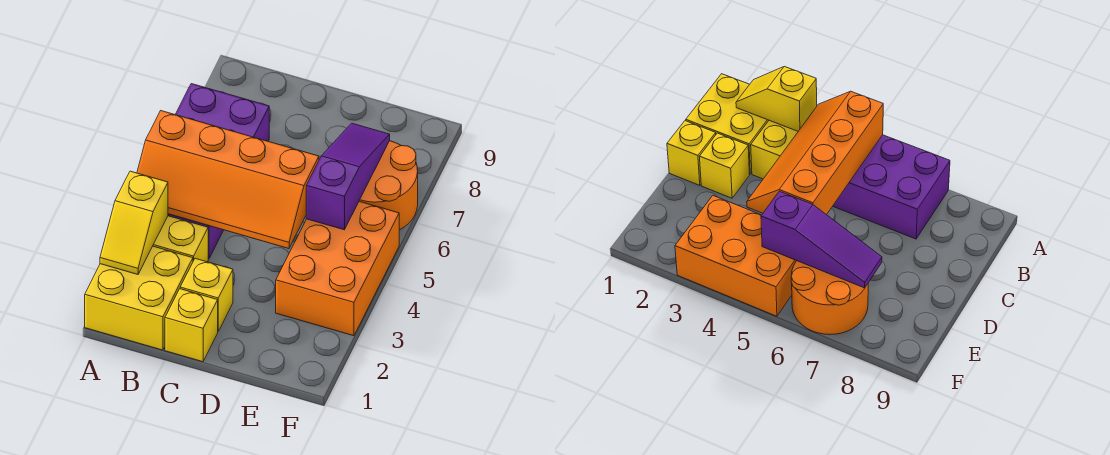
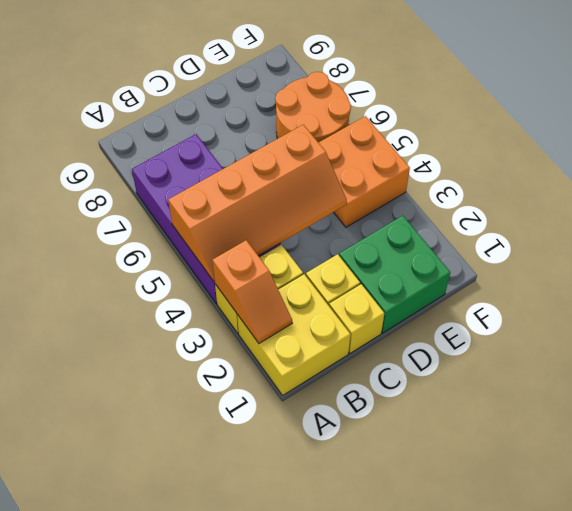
yellow slope A2:A3 level 2 top 3 -> orange slope A2:A3 level 2 top 3
none -> green brick D1:E2 level 1
orange brick E3:F5 level 1 -> orange brick E4:F5 level 1
purple slope E5:E7 level 2 top 5 -> none

